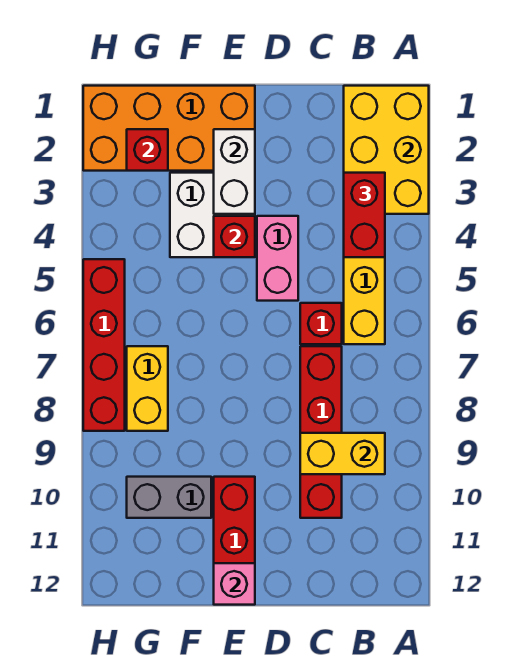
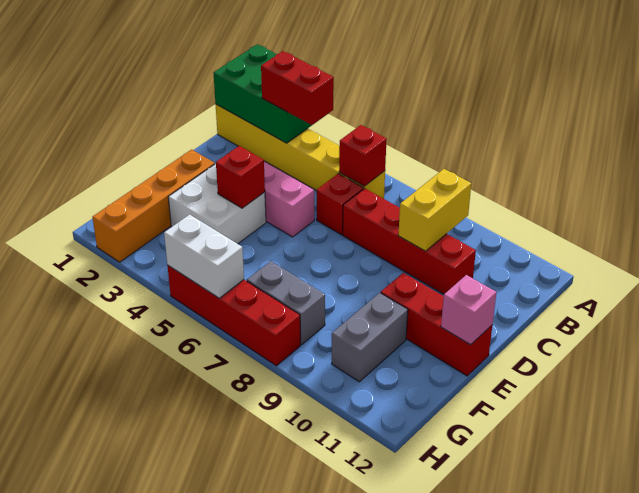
yellow brick A1:B3 level 2 -> green brick A1:B3 level 2
orange brick E1:H2 level 1 -> orange brick E2:H2 level 1
white brick E2:E3 level 2 -> white brick H5:H6 level 2
red brick G2 level 2 -> red brick B6 level 2
yellow brick G7:G8 level 1 -> grey brick G7:G8 level 1

